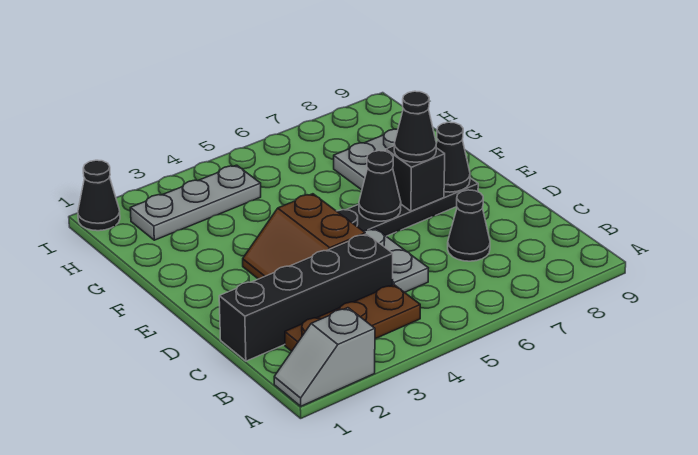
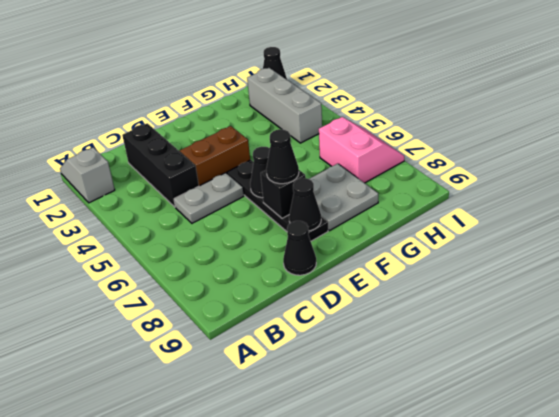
brown plate B2:B4 level 1 -> none
black brick C1:C4 level 1 -> black brick C2:C4 level 1
black cone C7 level 1 -> black cone D9 level 1
grey plate H2:H4 level 1 -> grey brick H2:H4 level 1
none -> pink slope H6:I7 level 1 top H

